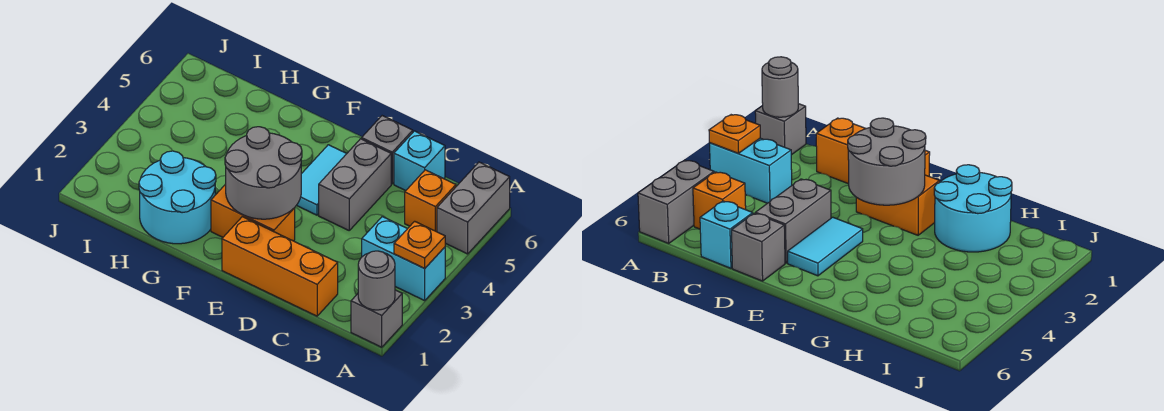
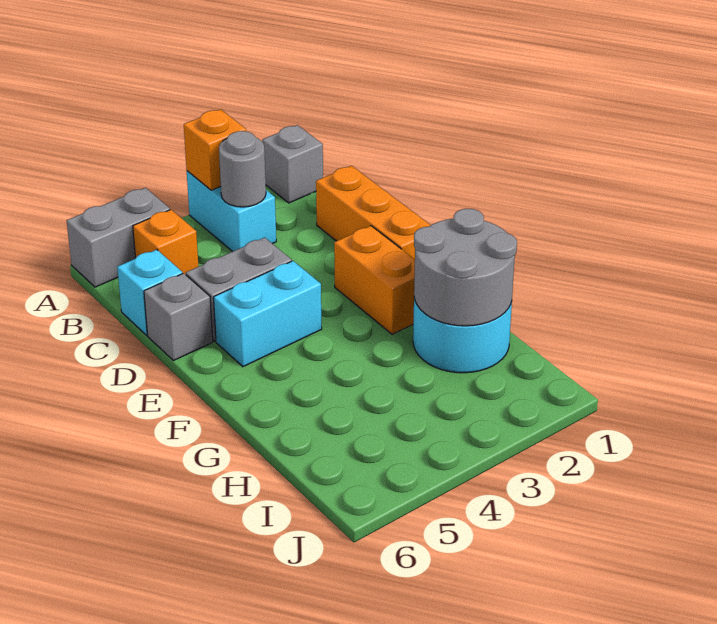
grey round brick A1 level 2 -> grey round brick B3 level 2
orange plate A3 level 2 -> orange brick A3 level 2
grey round brick E2:F3 level 2 -> grey round brick G1:H2 level 2
cyan tile E4:E5 level 1 -> cyan brick E4:E5 level 1

